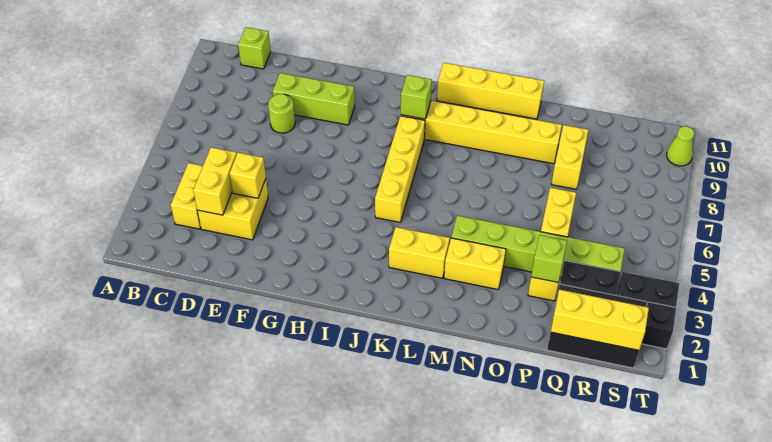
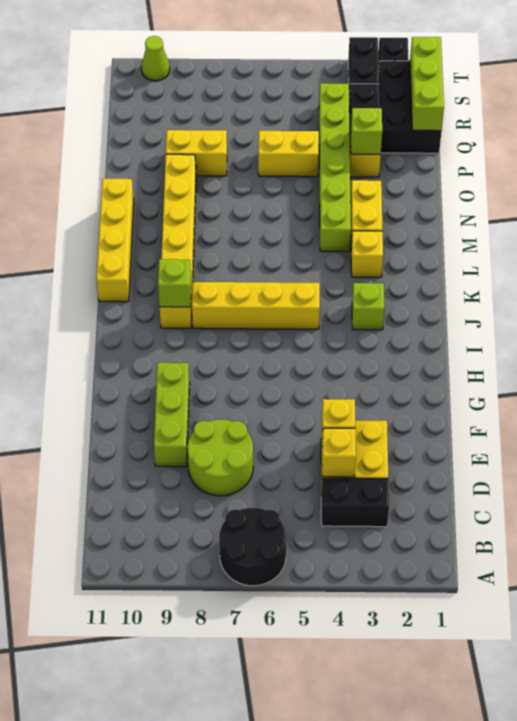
none -> black round brick A6:B7 level 1
yellow brick C3:C4 level 1 -> black brick C3:C4 level 1
lime brick C11 level 1 -> lime brick J3 level 1
yellow brick D3:D4 level 2 -> yellow brick D4 level 2
lime round brick E8 level 1 -> lime round brick D7:E8 level 1
yellow brick K3:L3 level 1 -> yellow brick L3 level 1
yellow brick Q1:S1 level 2 -> lime brick Q1:S1 level 2

